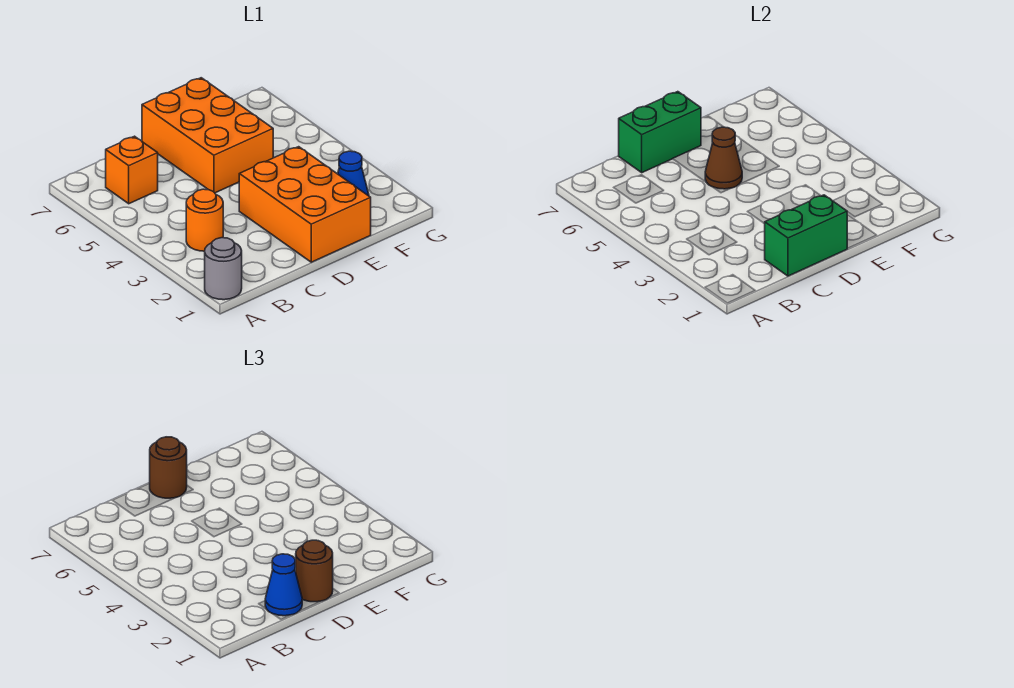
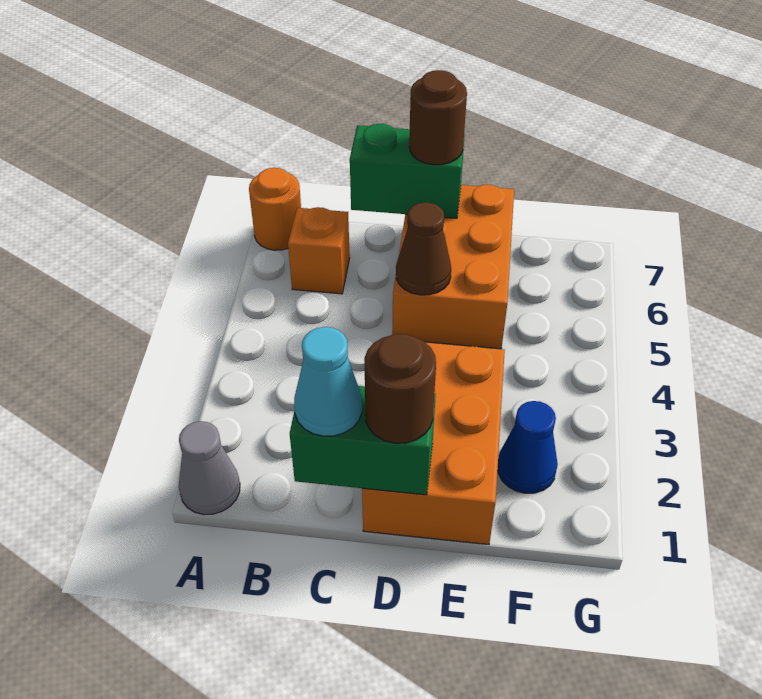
grey round brick A1 level 1 -> grey cone A1 level 1
orange round brick B3 level 1 -> orange round brick A7 level 1
blue cone C1 level 3 -> cyan cone C1 level 3

